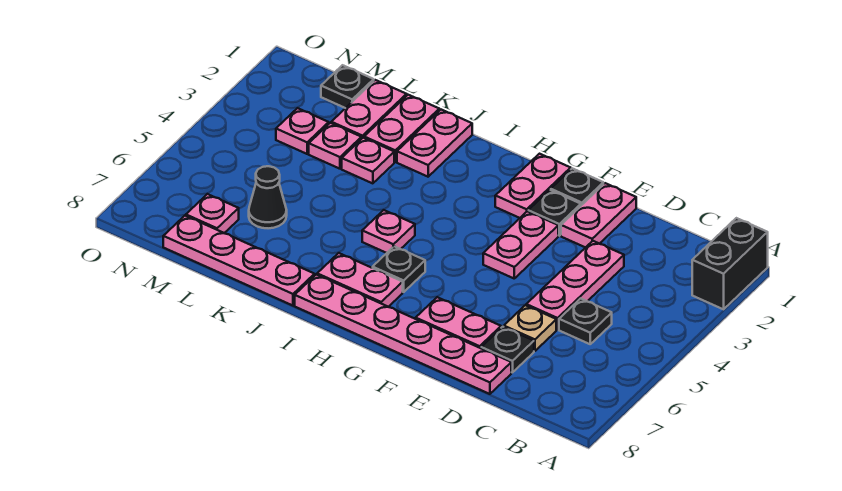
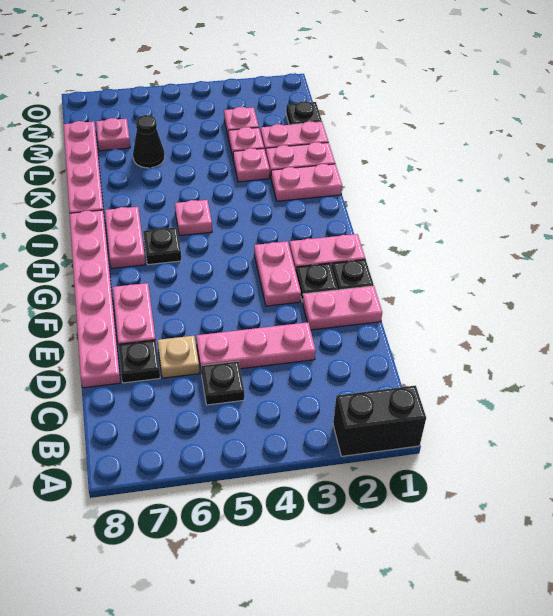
pink plate F3:F4 level 1 -> pink plate F3:G3 level 1

